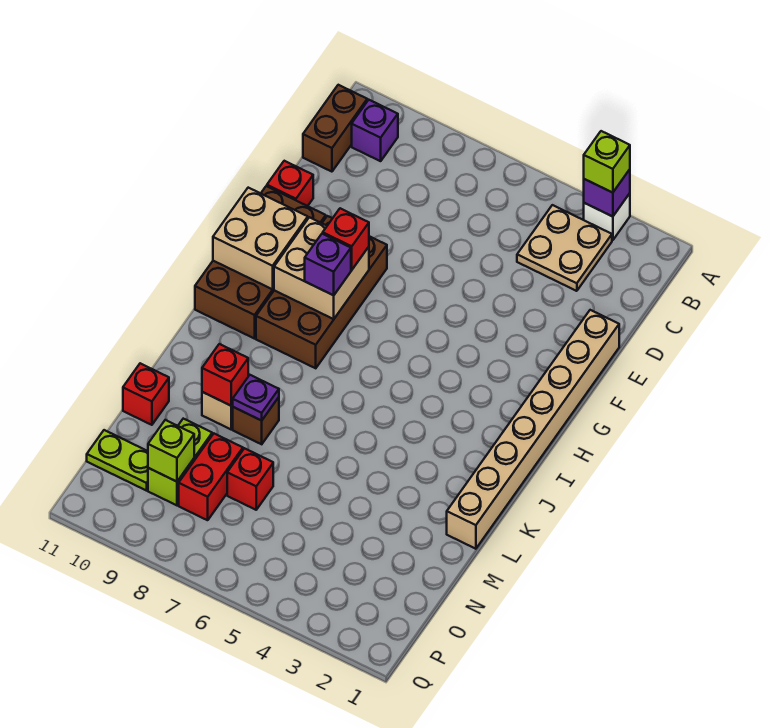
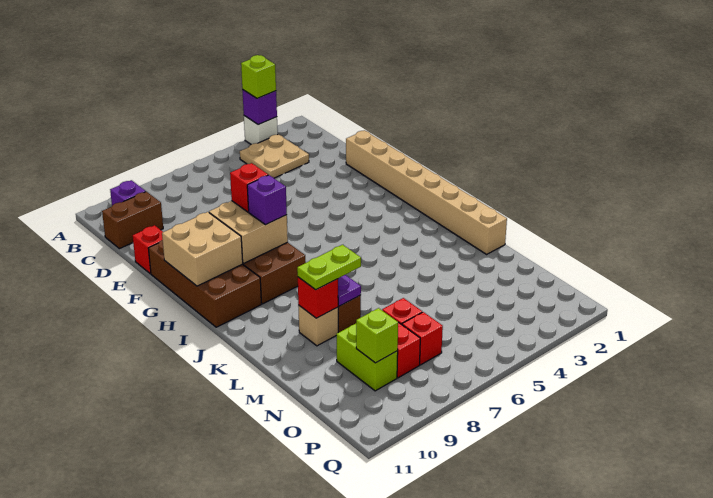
brown brick B11:C11 level 1 -> brown brick C10:C11 level 1
red brick M11 level 1 -> red brick O7 level 1
lime plate O10:O11 level 1 -> lime plate L8:L9 level 3

